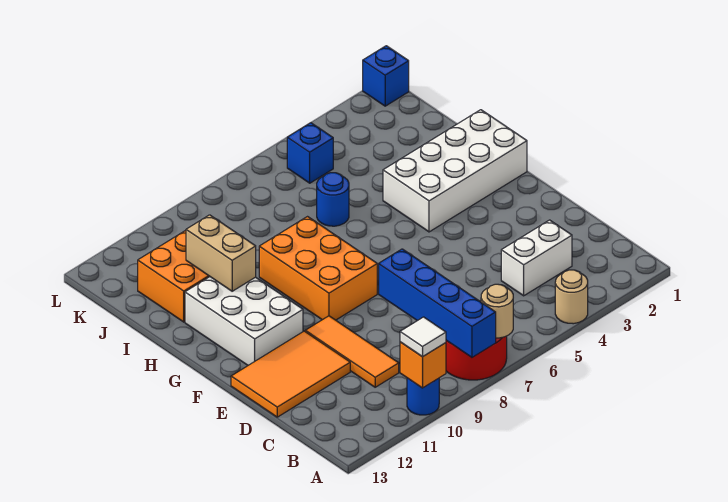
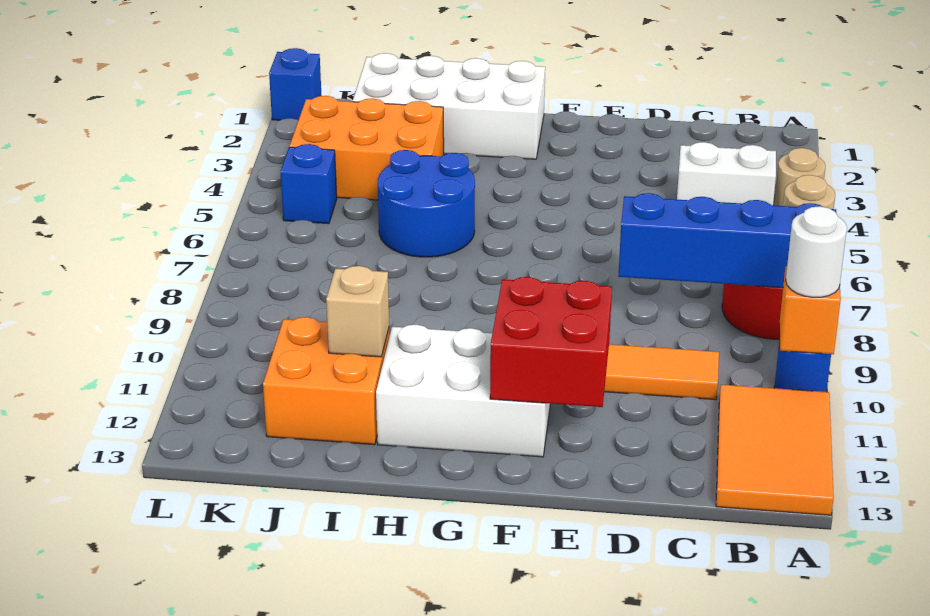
white tile A10 level 3 -> white round brick A10 level 3
white brick C3:C4 level 1 -> white brick B4:C4 level 1
orange tile D11:E13 level 1 -> orange tile A11:B13 level 1
none -> red brick E11:F12 level 2
orange brick F8:H9 level 1 -> orange brick I3:K4 level 1
white brick G1:H4 level 1 -> white brick G1:J2 level 1
tan brick H11:I11 level 2 -> tan brick I11 level 2
blue round brick I6 level 1 -> blue round brick H5:I6 level 1

